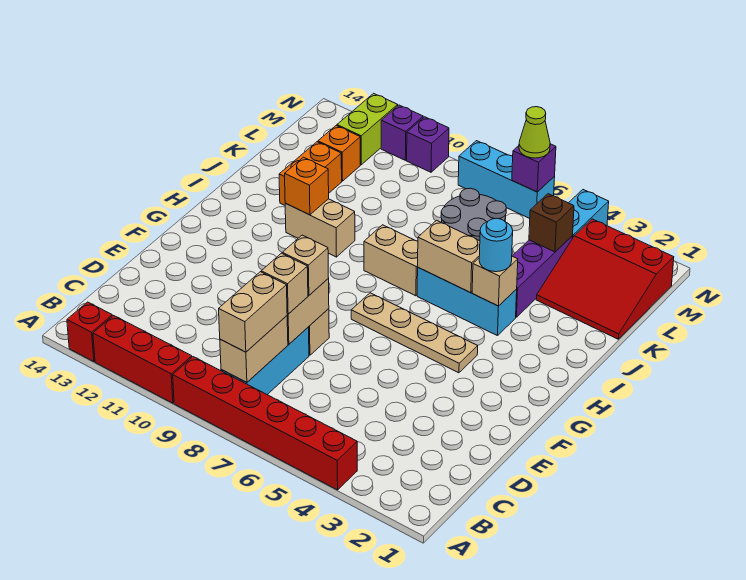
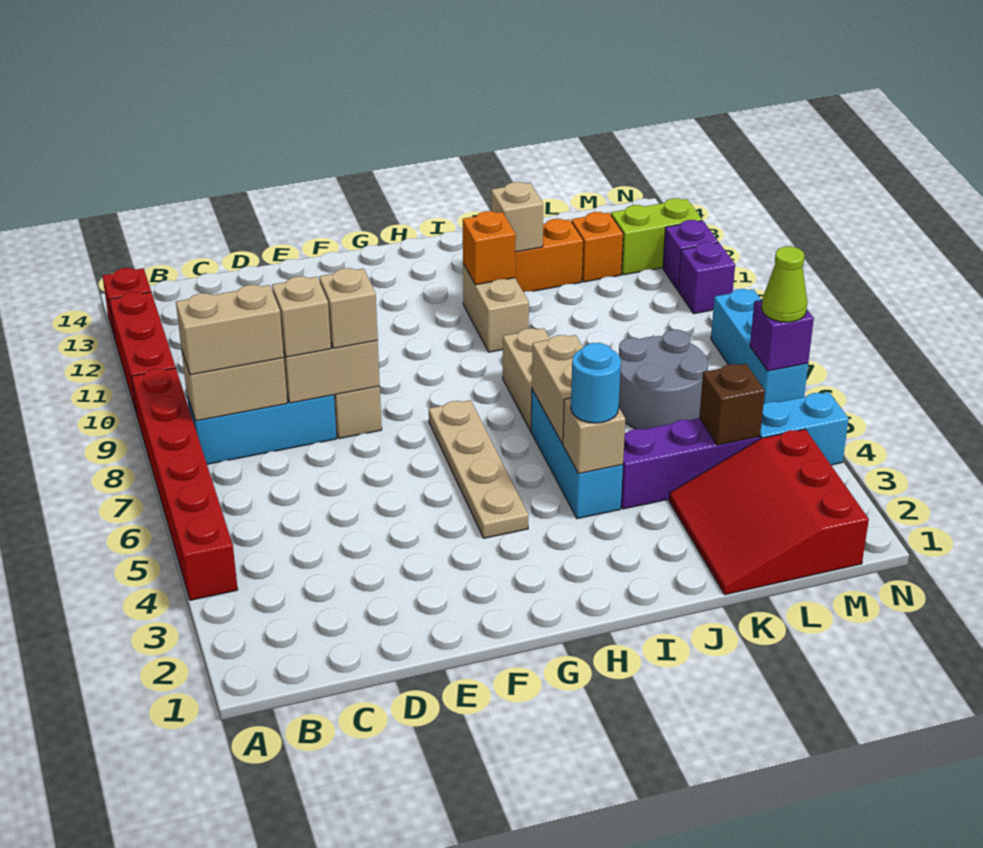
none -> tan brick J12 level 2

